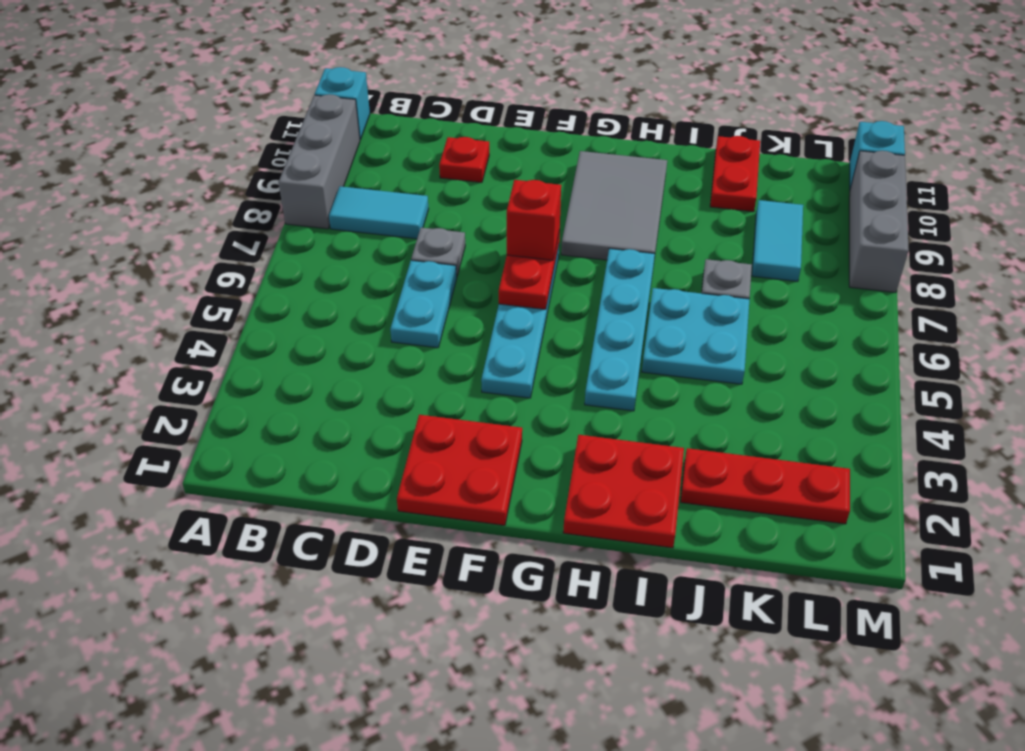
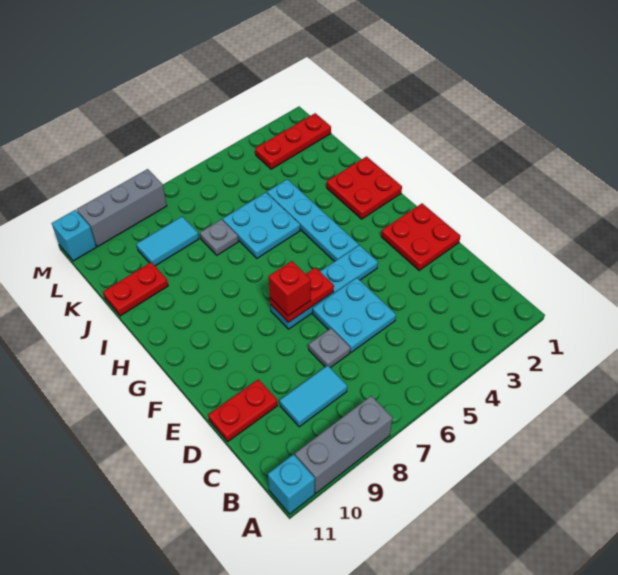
cyan tile B8:C8 level 1 -> cyan tile C8:C9 level 1
cyan plate D5:D6 level 1 -> cyan plate D5:E6 level 1
red plate D10 level 1 -> red plate D10:D11 level 1
grey tile G8:H10 level 1 -> none
cyan plate H4:H7 level 1 -> cyan plate G4:J4 level 1
red plate J2:L2 level 1 -> red plate L1:L3 level 1

